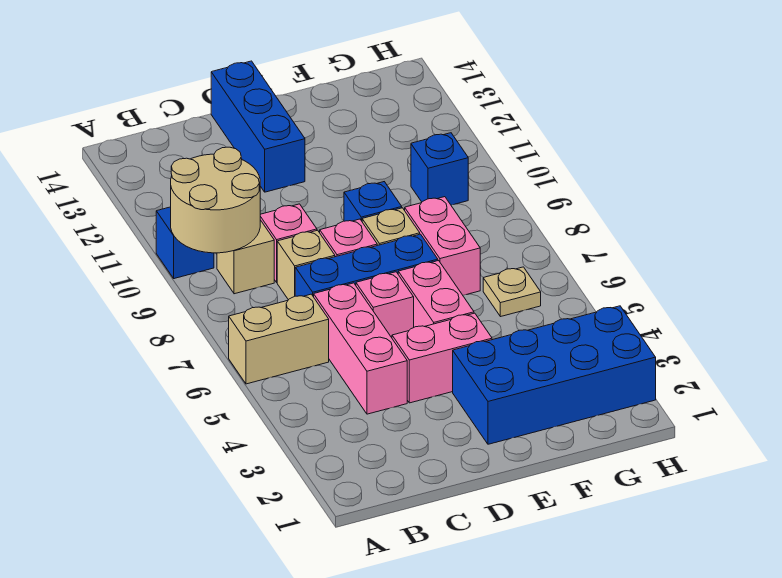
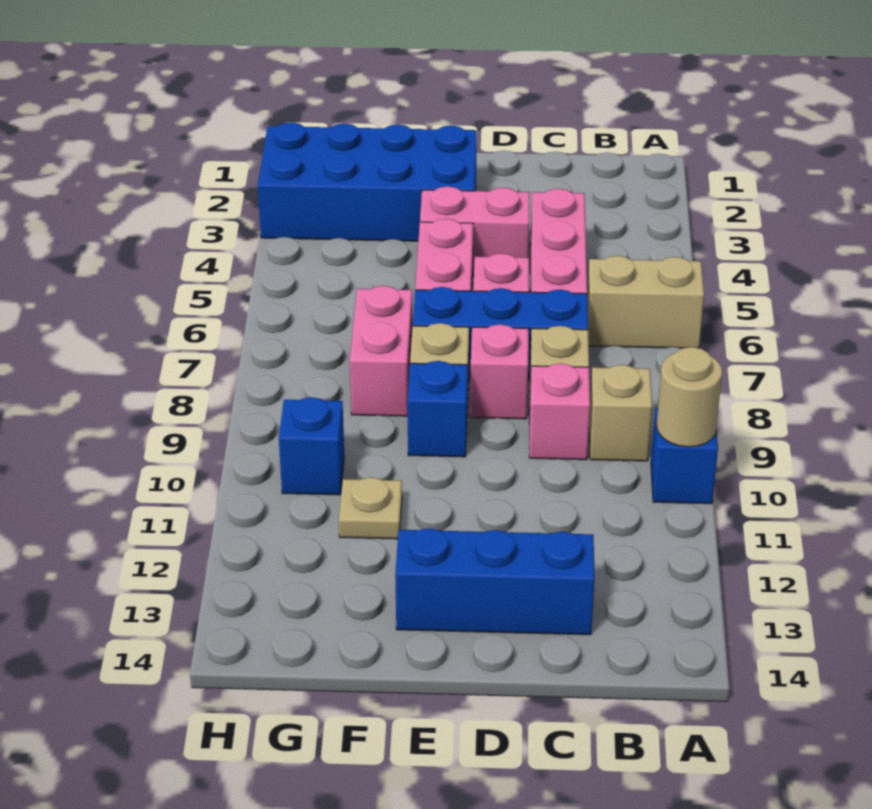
tan round brick A9:B10 level 2 -> tan round brick A10 level 2
blue brick D12:D14 level 1 -> blue brick C13:E13 level 1
tan plate G6 level 1 -> tan plate F11 level 1

